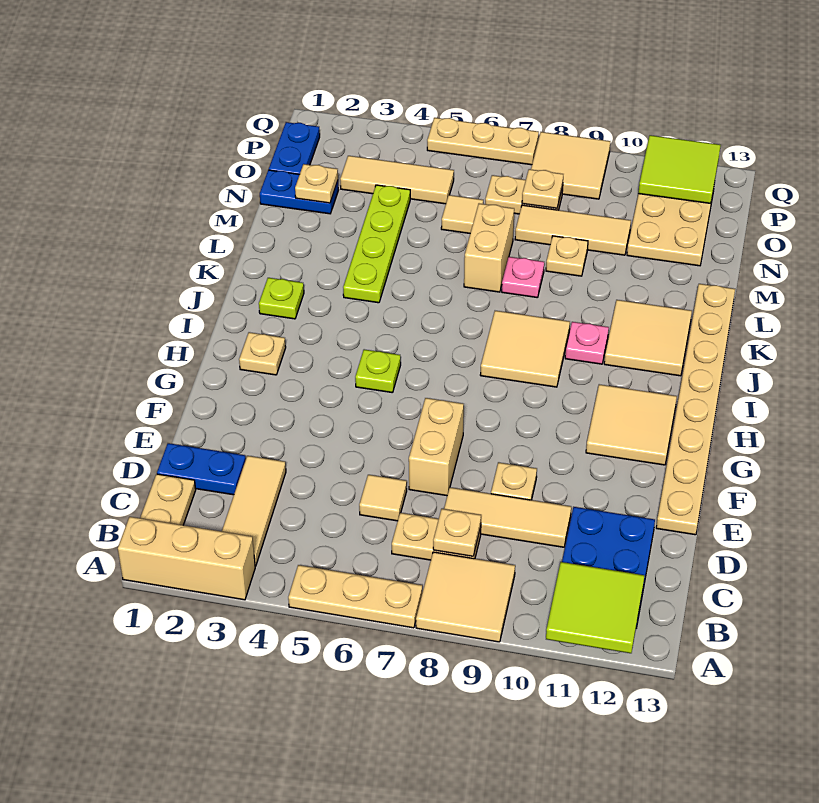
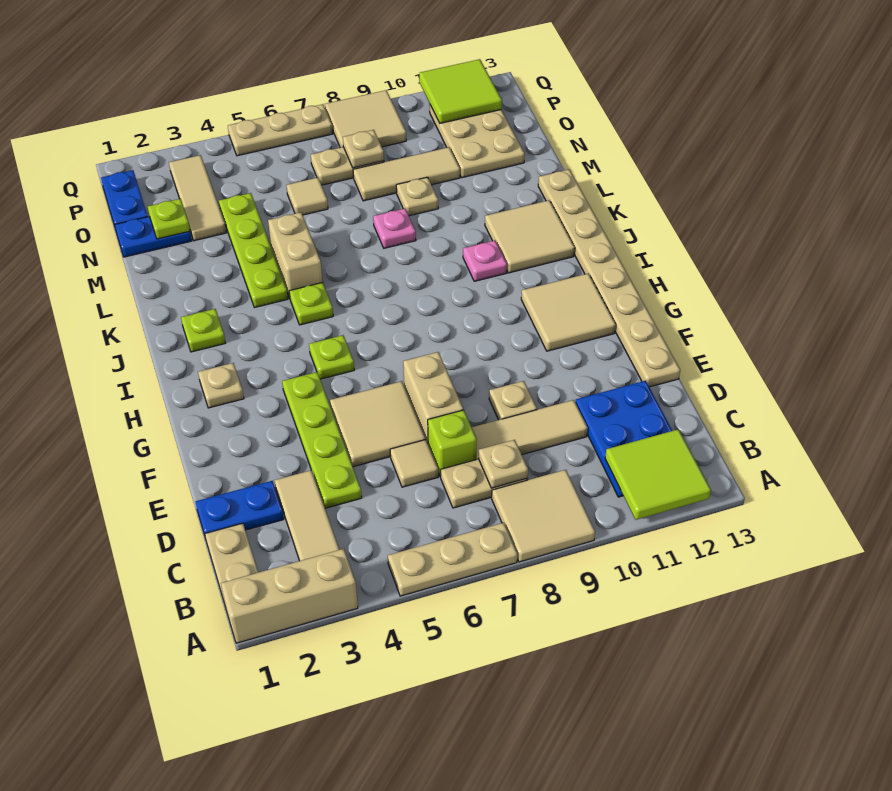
none -> lime plate D4:G4 level 1
none -> lime brick D7 level 1
tan tile I8:J9 level 1 -> tan tile E5:F6 level 1
none -> lime plate J5 level 1
tan brick L7:M7 level 1 -> tan brick K5:L5 level 1
tan plate N2 level 2 -> lime plate N2 level 2
tan tile O3:O5 level 1 -> tan tile N3:P3 level 1

